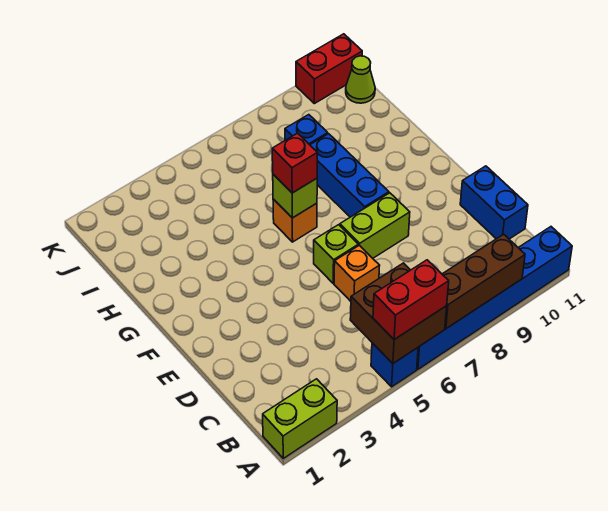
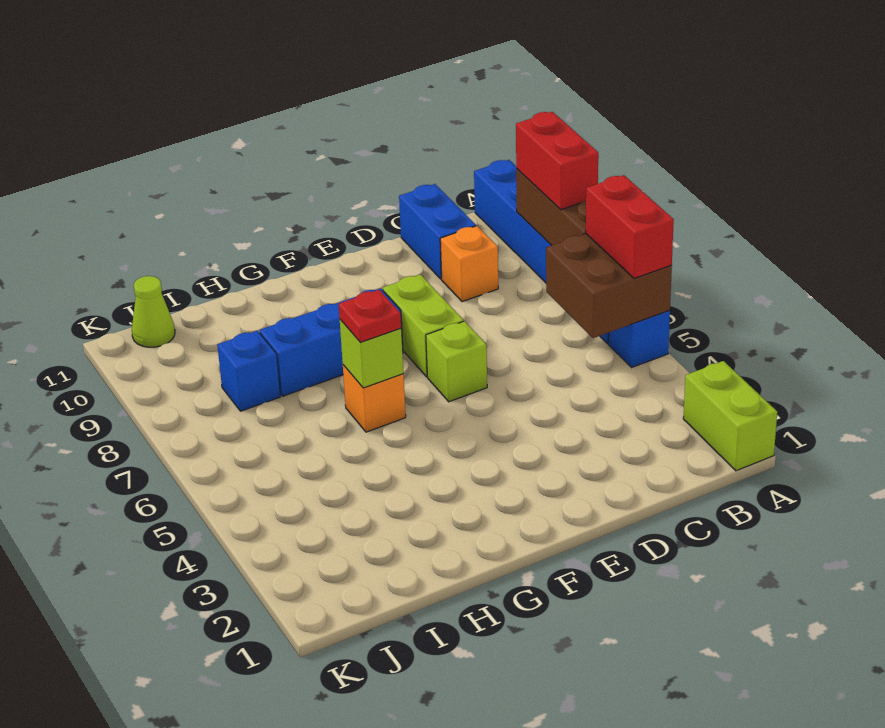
blue brick C11:D11 level 1 -> blue brick C10:C11 level 1
orange brick D6 level 1 -> orange brick C9 level 1
red brick G6 level 3 -> red plate G6 level 3
red brick K10:K11 level 1 -> red brick A8:A9 level 3

